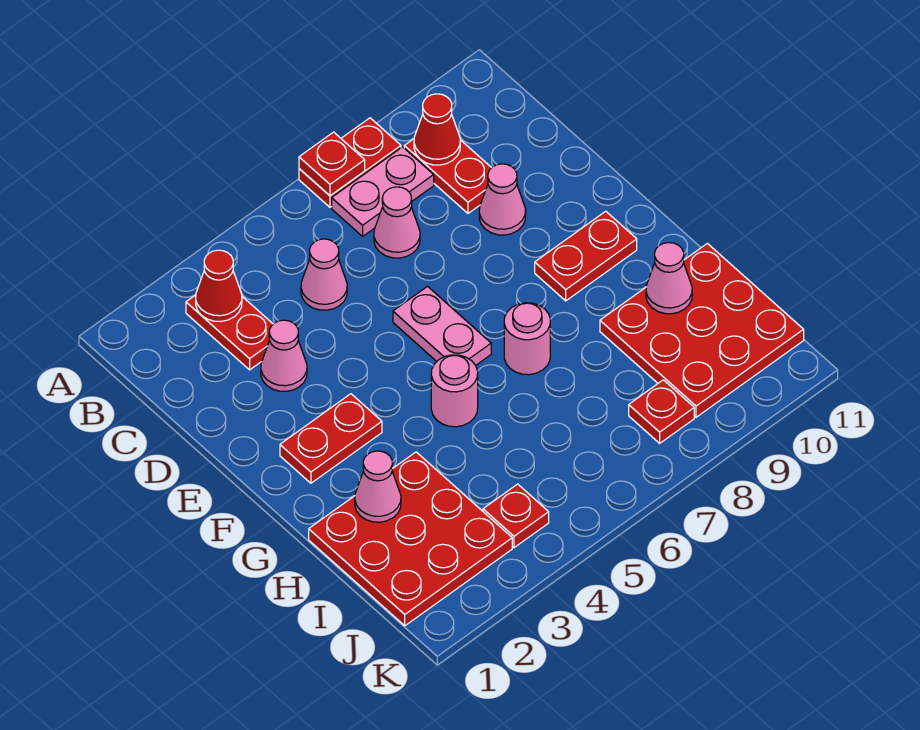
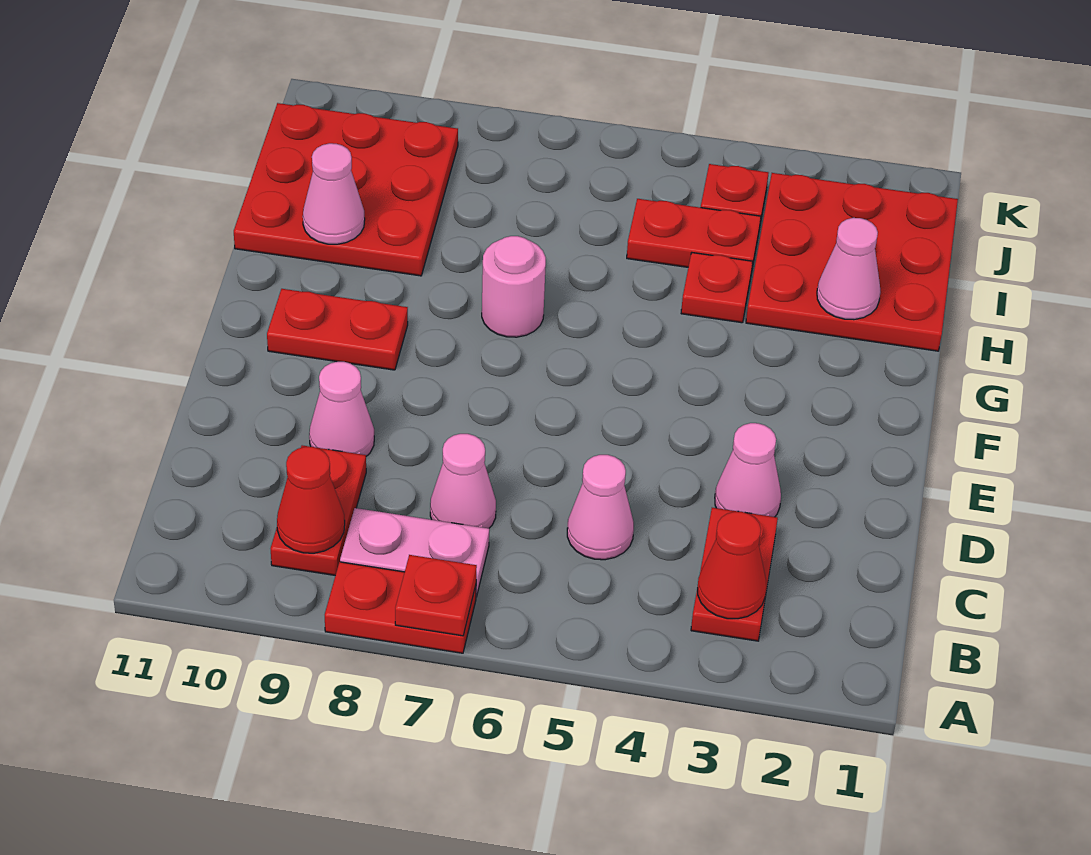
pink plate E6:F6 level 1 -> none
red plate F2:F3 level 1 -> red plate I4:I5 level 1
pink round brick G5 level 1 -> none
red plate J8 level 1 -> red plate H4 level 1

